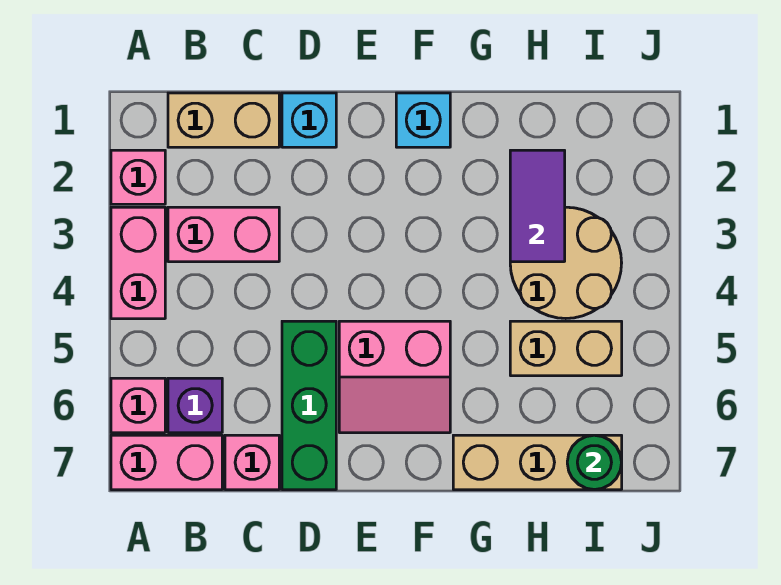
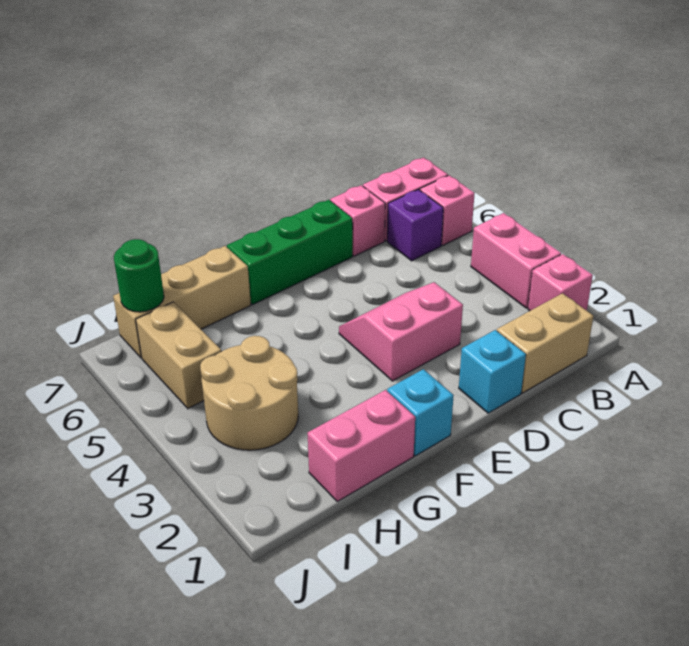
pink brick B3:C3 level 1 -> pink brick G1:H1 level 1
green brick D5:D7 level 1 -> green brick D7:F7 level 1
pink slope E5:F6 level 1 top 5 -> pink slope D3:E4 level 1 top 3
purple tile H2:H3 level 2 -> none
tan brick H5:I5 level 1 -> tan brick I5:I6 level 1

